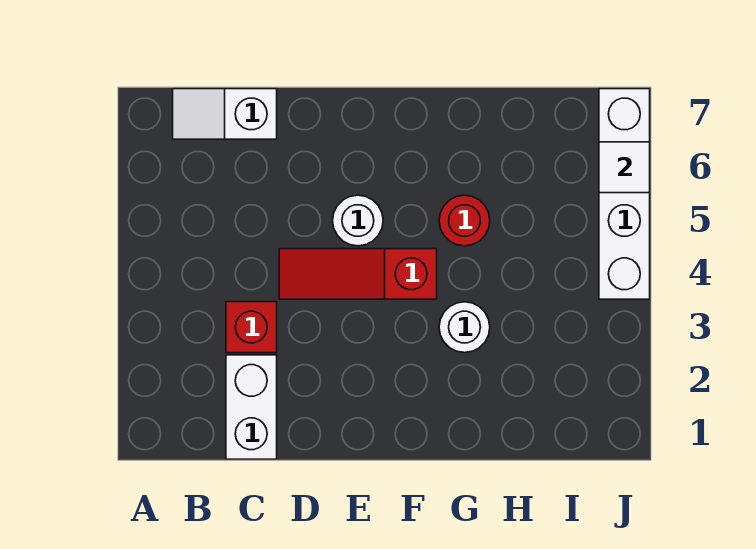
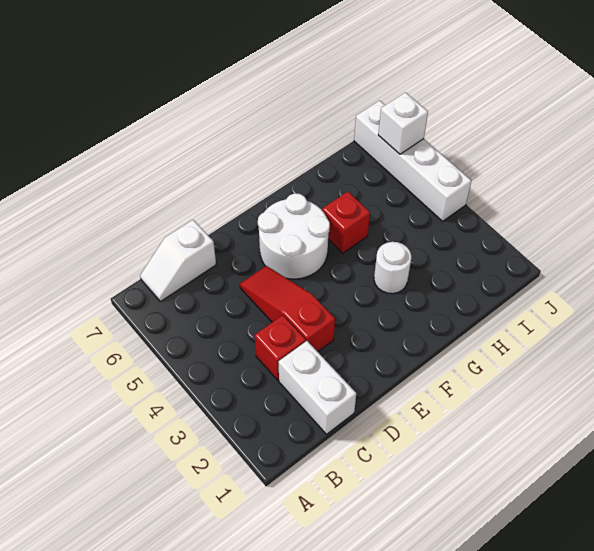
red slope D4:F4 level 1 top F -> red slope D3:D5 level 1 top 3
white round brick E5 level 1 -> white round brick E5:F6 level 1
red round brick G5 level 1 -> red brick G5 level 1
white tile J6 level 2 -> white brick J6 level 2

